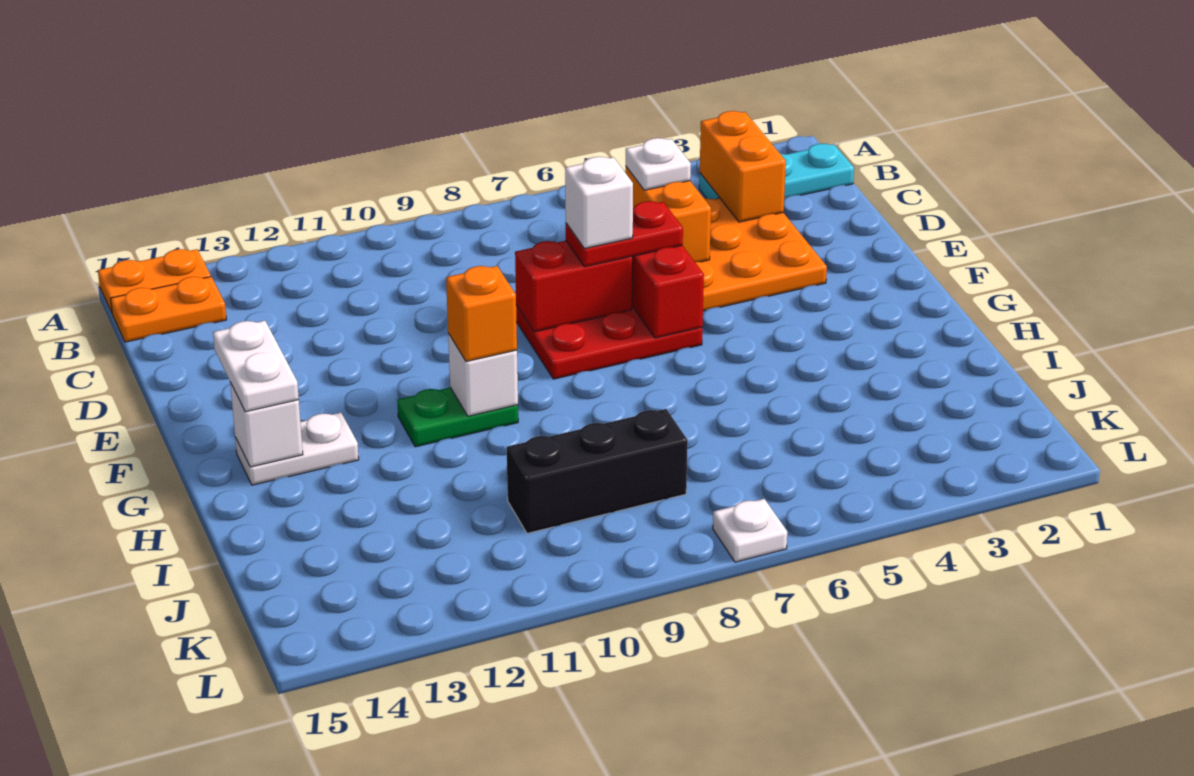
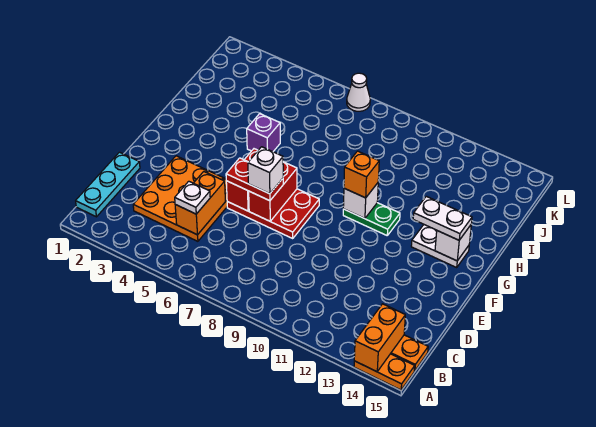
cyan plate B1:B3 level 1 -> cyan plate B1:D1 level 1
orange brick B3:C3 level 2 -> orange brick A14:B14 level 2
red brick E7:E8 level 2 -> red brick E7:F7 level 2
white plate F14:G14 level 3 -> white plate G13:G14 level 3
none -> purple brick H5 level 1
black brick J8:J10 level 1 -> none
white plate L7 level 1 -> white cone L7 level 1

